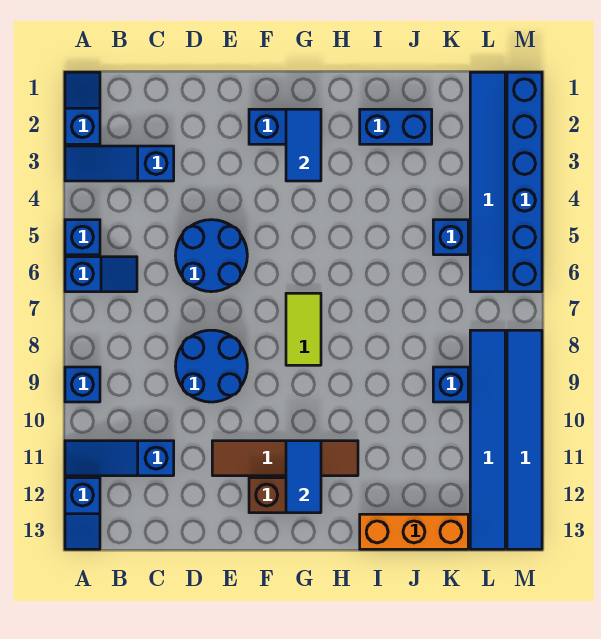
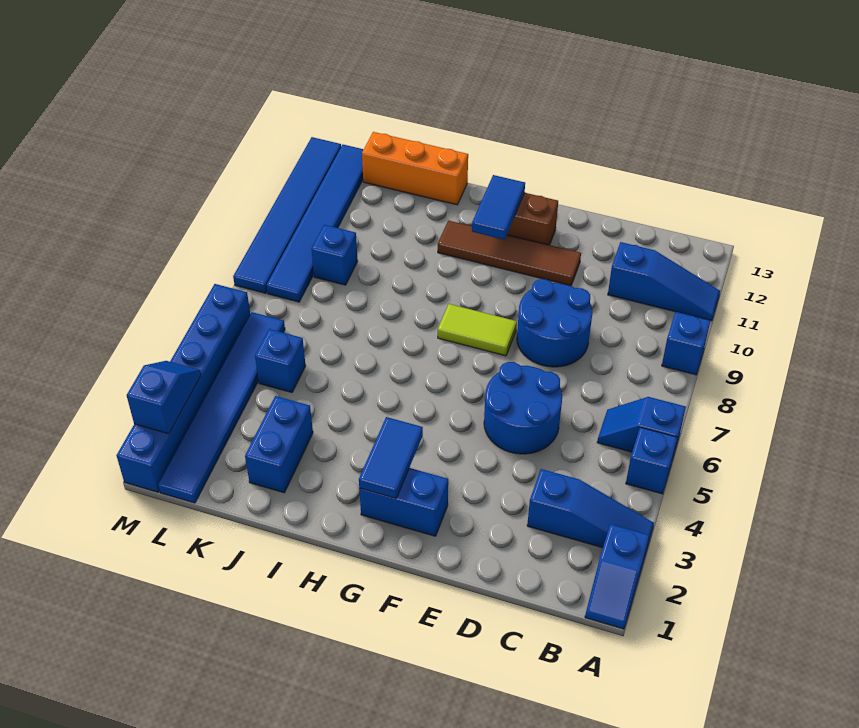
blue slope A12:A13 level 1 top 12 -> blue slope M2:M3 level 2 top 2
lime tile G7:G8 level 1 -> lime tile F8:G8 level 1
blue brick I2:J2 level 1 -> blue brick J2:J3 level 1

